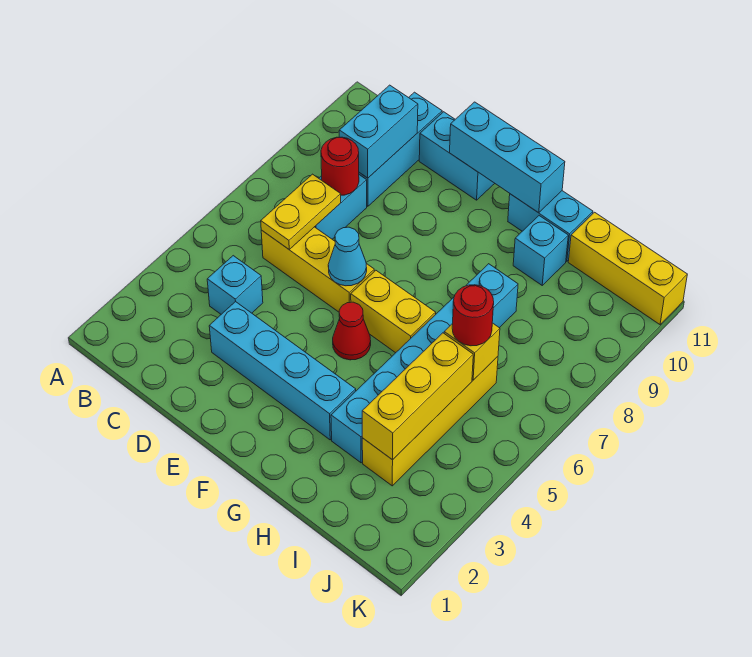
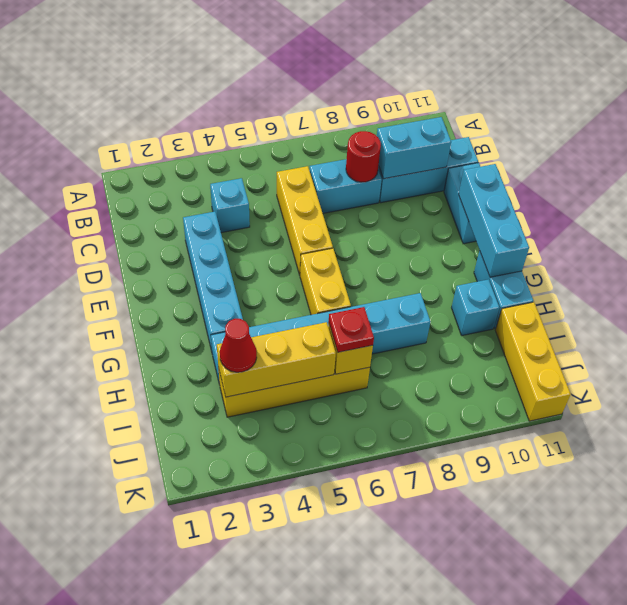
yellow plate C6:C7 level 2 -> none
cyan cone E6 level 2 -> none
red cone F5 level 1 -> red cone I3 level 3
red round brick I6 level 3 -> red plate I6 level 3

